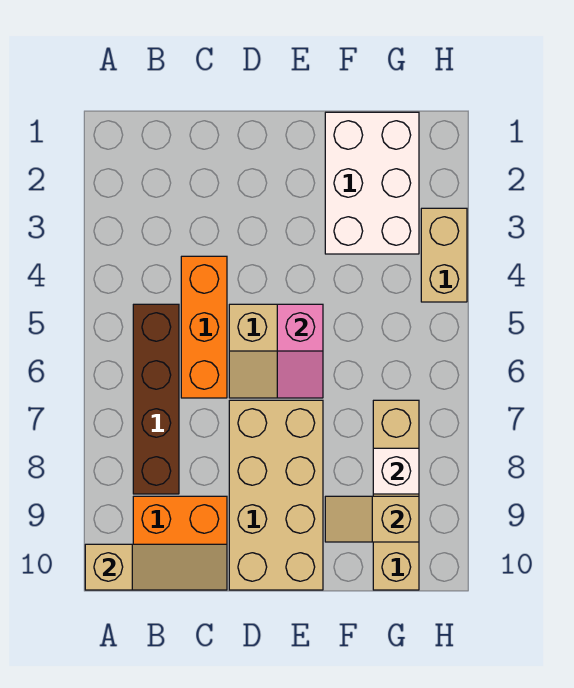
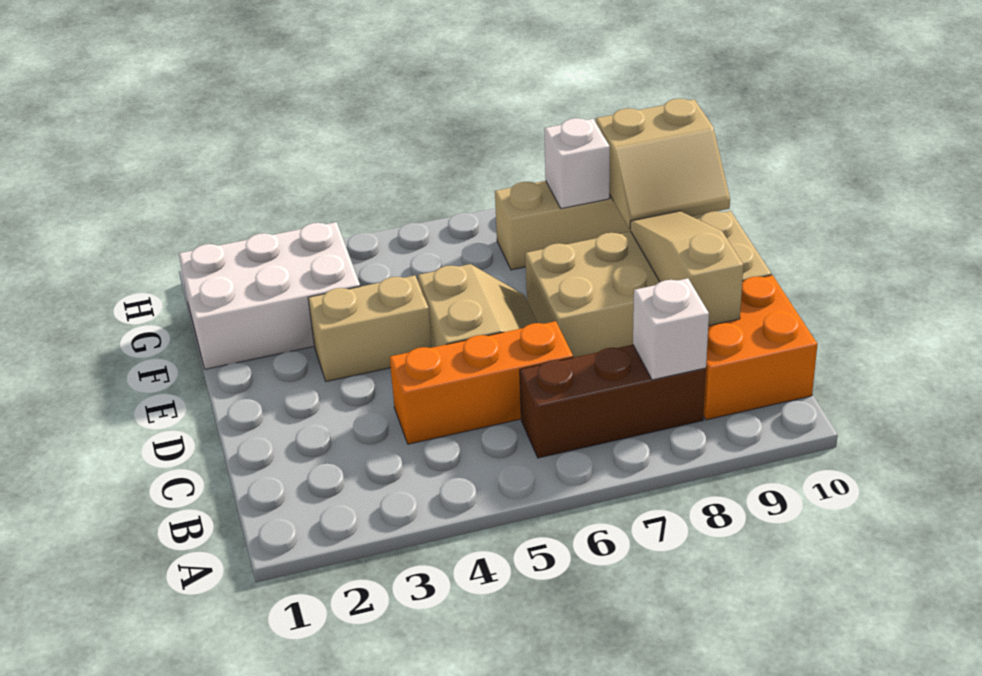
tan slope A10:C10 level 2 top A -> tan slope C9:E9 level 2 top C
brown brick B5:B8 level 1 -> brown brick B6:B8 level 1
none -> white brick B8 level 2
pink slope E5:E6 level 2 top 5 -> none
tan slope F9:G9 level 2 top G -> tan slope F9:G10 level 2 top G
tan brick H3:H4 level 1 -> tan brick E3:E4 level 1

